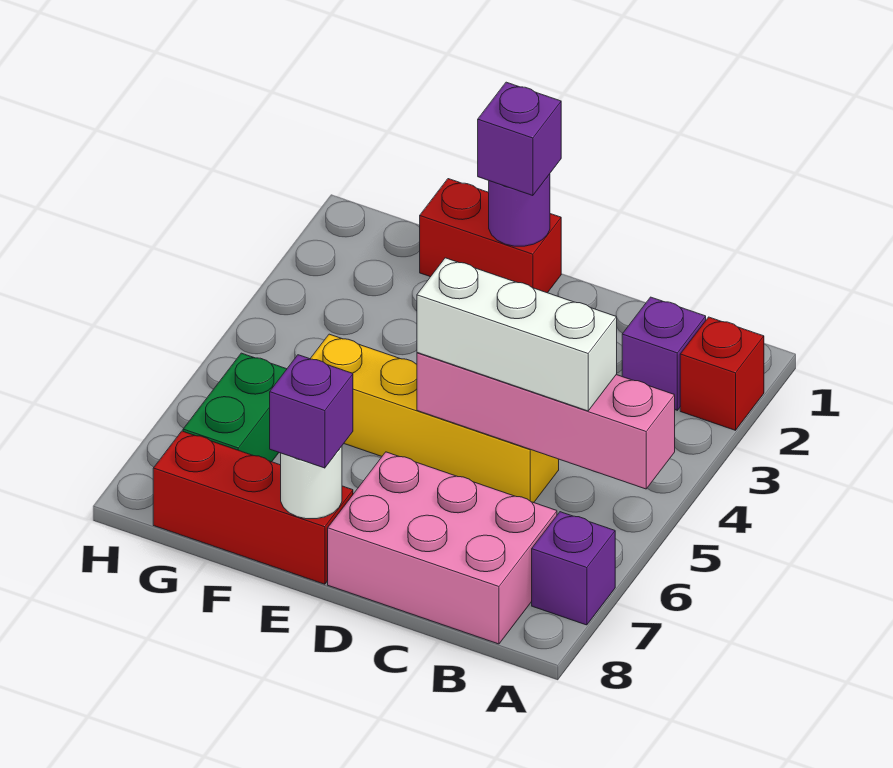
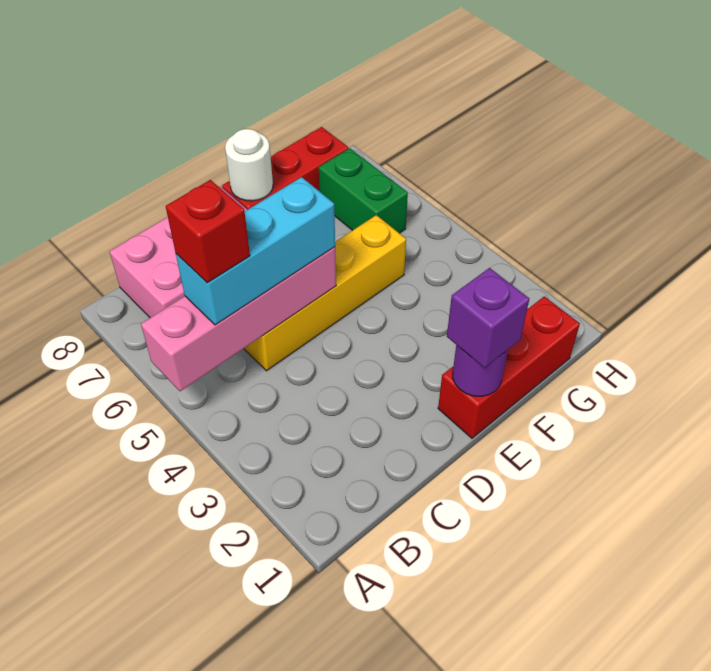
red brick A2 level 1 -> red brick B5 level 4
purple brick A7 level 1 -> none
purple brick B2 level 1 -> none
white brick B5:D5 level 3 -> cyan brick B5:D5 level 3
red brick E1:F1 level 1 -> red brick E1:G1 level 1
purple brick E8 level 3 -> none

